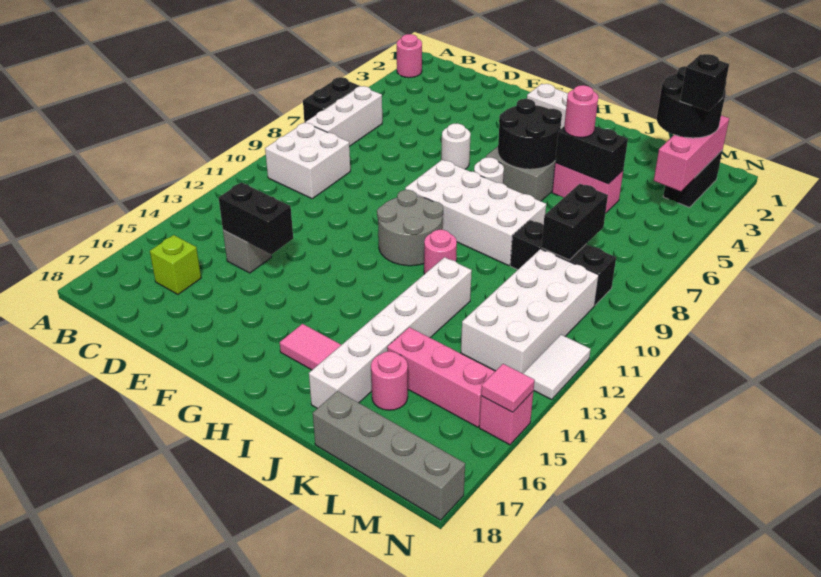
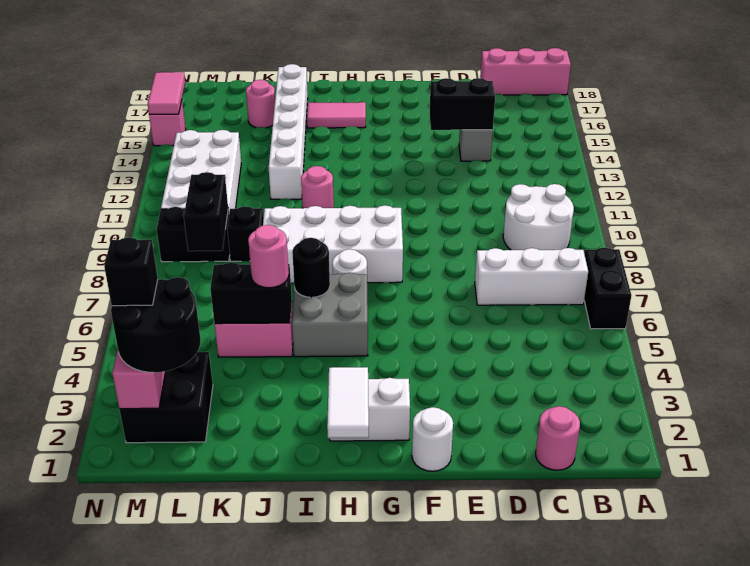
pink round brick A2 level 1 -> pink round brick C1 level 1
white brick B6:B8 level 1 -> white brick B7:D7 level 1
white brick B9:C10 level 1 -> white round brick B9:C10 level 1
lime brick C16 level 1 -> none
white round brick F6 level 1 -> white round brick F1 level 1
grey round brick G10:H11 level 1 -> none
black round brick H5:I6 level 2 -> black round brick I6 level 2
pink brick K15:M15 level 1 -> pink brick A18:C18 level 1
grey brick K18:N18 level 1 -> none
black brick M2:M3 level 1 -> black brick L2:M3 level 1
white tile N12:N13 level 1 -> white tile H1:H2 level 2
pink tile N15 level 2 -> pink tile N15:N16 level 2

